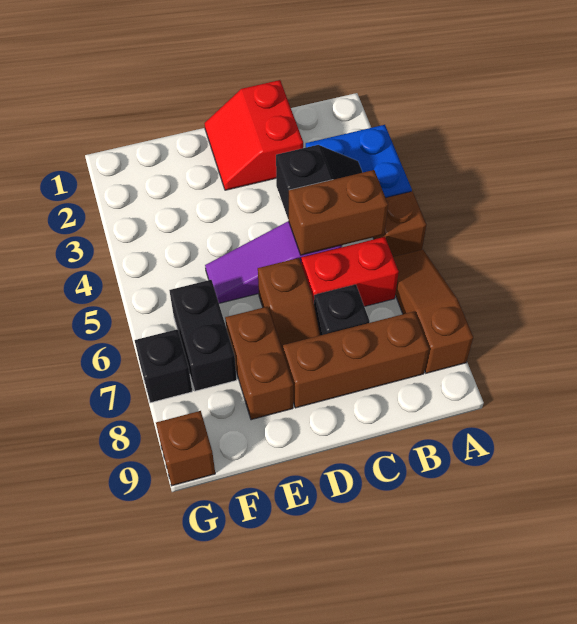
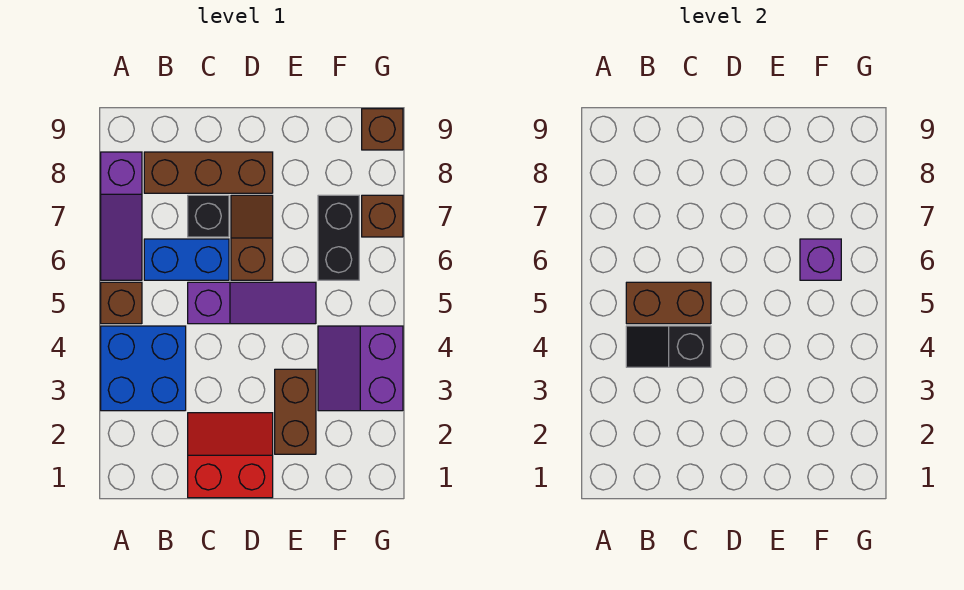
brown slope A6:A8 level 1 top 8 -> purple slope A6:A8 level 1 top 8
red brick B6:C6 level 1 -> blue brick B6:C6 level 1
red slope C1:D2 level 1 top C -> red slope C1:D2 level 1 top 1
brown brick E7:E8 level 1 -> brown brick E2:E3 level 1
none -> purple slope F3:G4 level 1 top G
none -> purple brick F6 level 2
black brick G7 level 1 -> brown brick G7 level 1

